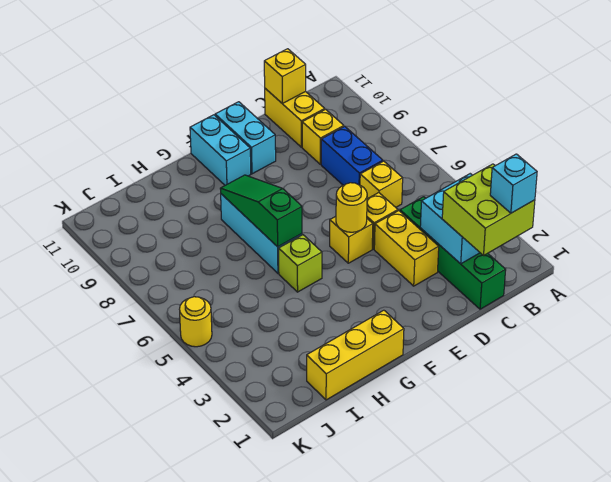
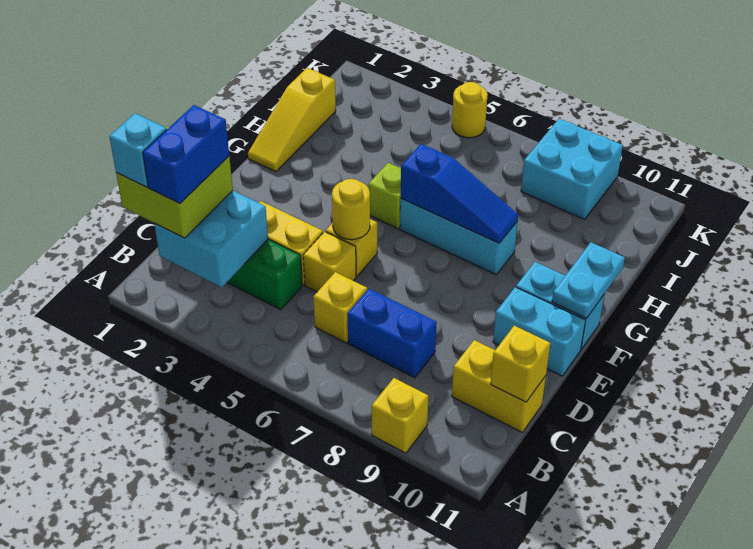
none -> blue brick B2:C2 level 4
yellow brick C9 level 1 -> yellow brick A9 level 1
none -> cyan plate F11:G11 level 2
yellow brick G1:I1 level 1 -> yellow slope G1:I1 level 1 top I
green slope G6:G8 level 2 top 6 -> blue slope G6:G8 level 2 top 6
none -> cyan brick J8:K9 level 1

